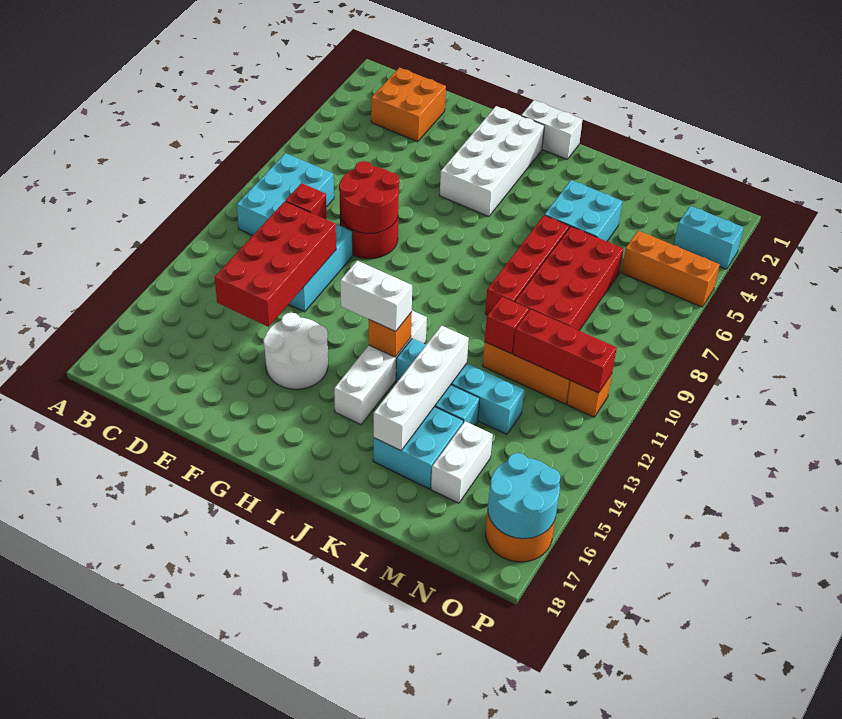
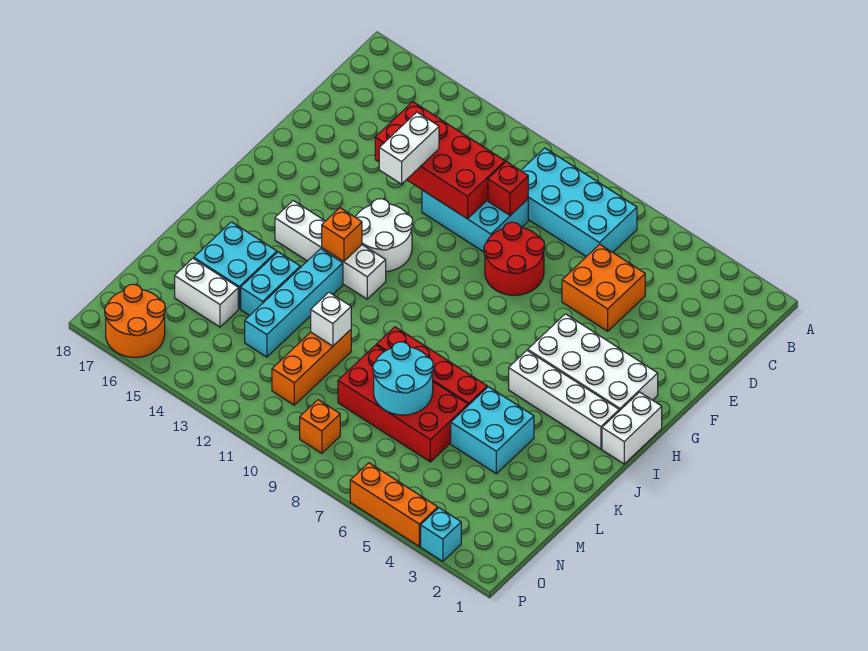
cyan brick B8:C10 level 1 -> cyan brick B7:C10 level 1
orange brick C2:D3 level 1 -> orange brick D5:E6 level 1
red round brick E8:F9 level 2 -> none
white round brick F14:G15 level 1 -> white round brick G12:H13 level 1
white brick H13:I13 level 3 -> white brick E13:F13 level 3
white brick K13:K16 level 2 -> white brick I2:I5 level 1
red brick L11 level 2 -> white brick L11 level 2
red brick M11:O11 level 2 -> none
orange brick N5:P5 level 1 -> orange brick P4:P6 level 1
cyan brick O3:P3 level 1 -> cyan brick P3 level 1
orange brick O11 level 1 -> orange brick O9 level 1
cyan round brick O16:P17 level 2 -> cyan round brick L7:M8 level 2

